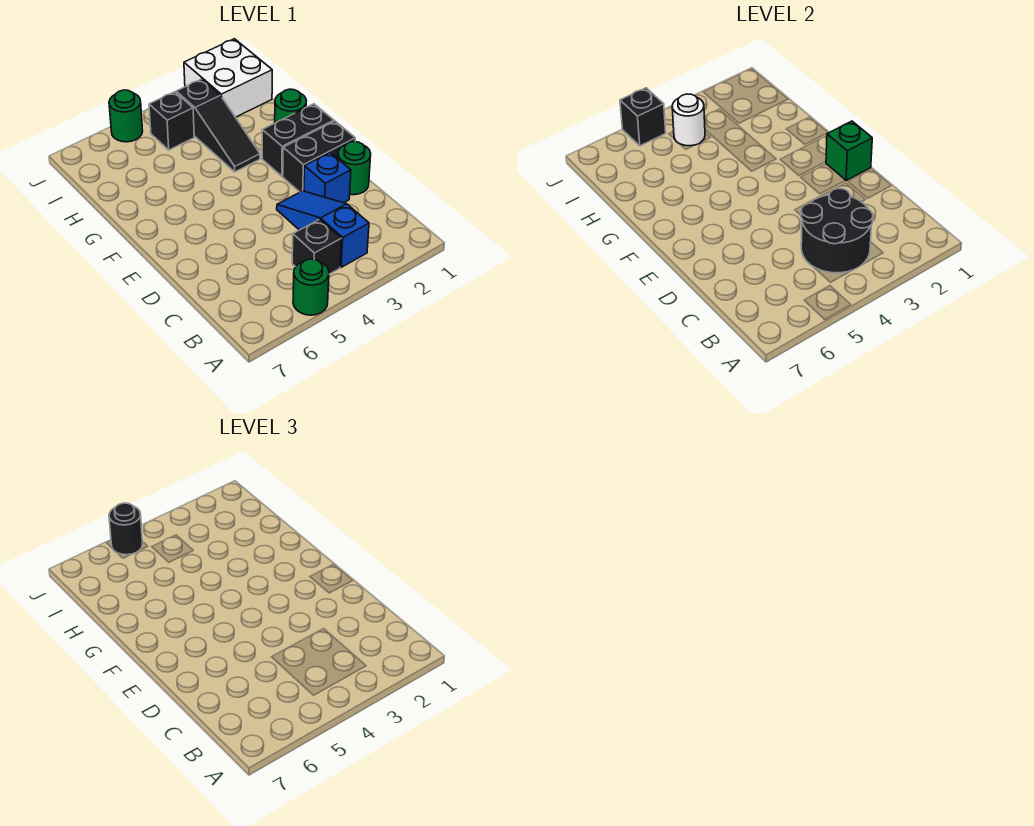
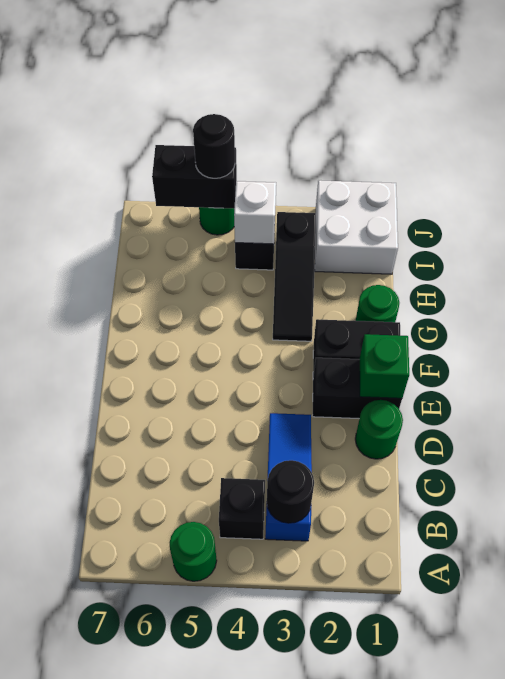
black round brick B3:C4 level 2 -> black round brick B3 level 2
blue brick D2 level 1 -> none
white round brick I4 level 2 -> white brick I4 level 2
black brick J5 level 2 -> black brick J5:J6 level 2

